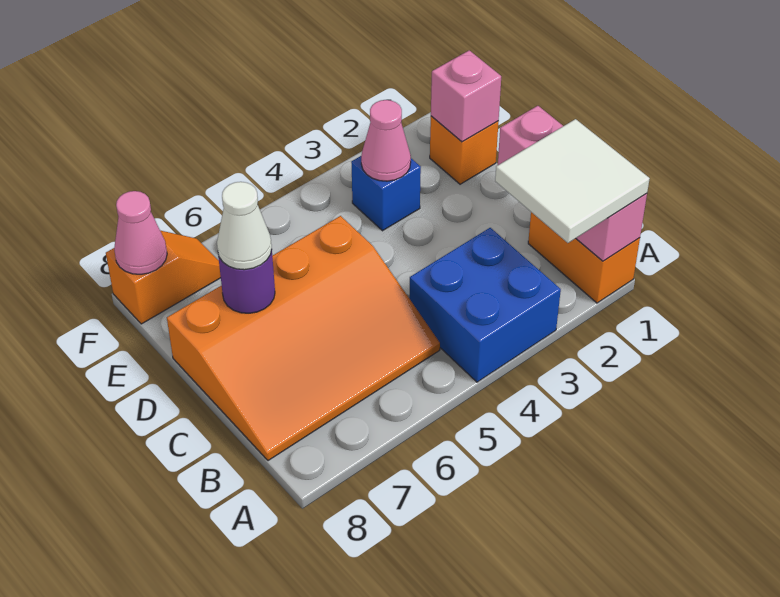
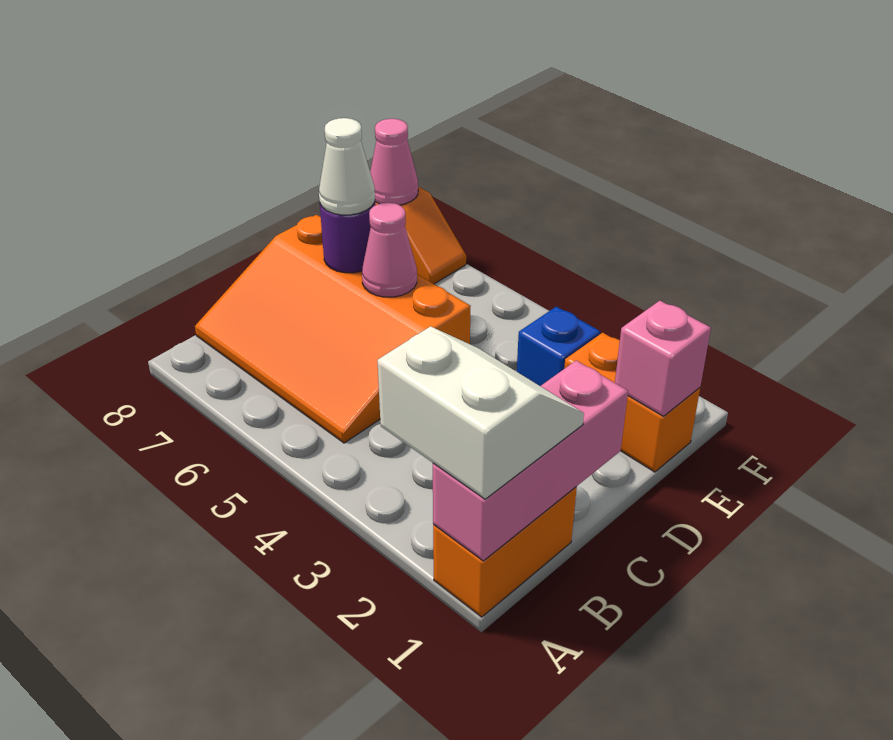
white tile A1:B2 level 3 -> white slope A1:B2 level 3 top A
blue brick A3:B4 level 1 -> none
orange brick E1 level 1 -> orange brick E1:E2 level 1
pink cone E3 level 2 -> pink cone D6 level 2

